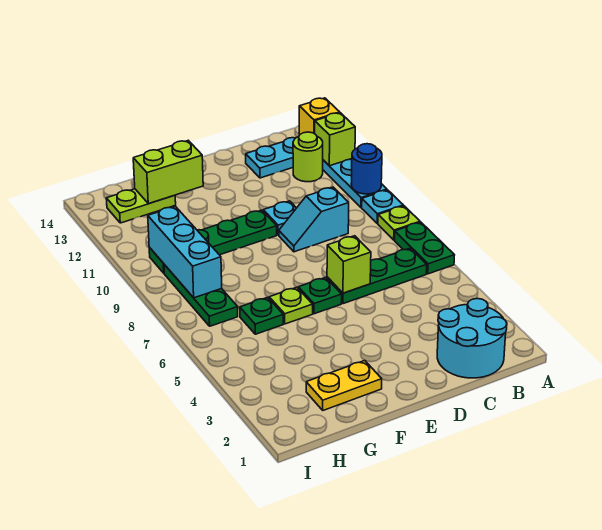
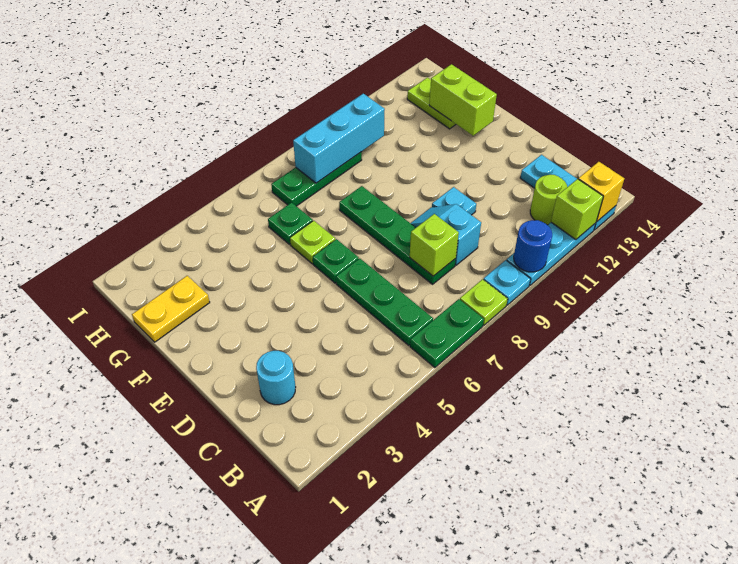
cyan round brick B1:C2 level 1 -> cyan round brick C2 level 1
lime brick D6 level 2 -> lime brick C8 level 2
green plate E10:H10 level 1 -> green plate C8:F8 level 1
yellow plate F2:G2 level 1 -> yellow plate G1:G2 level 1

